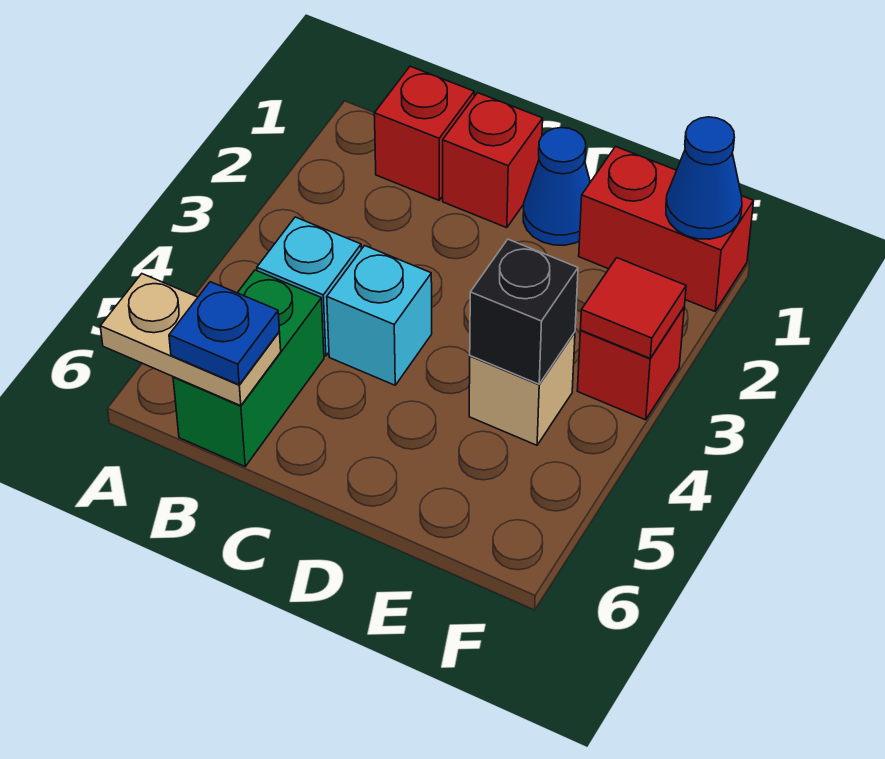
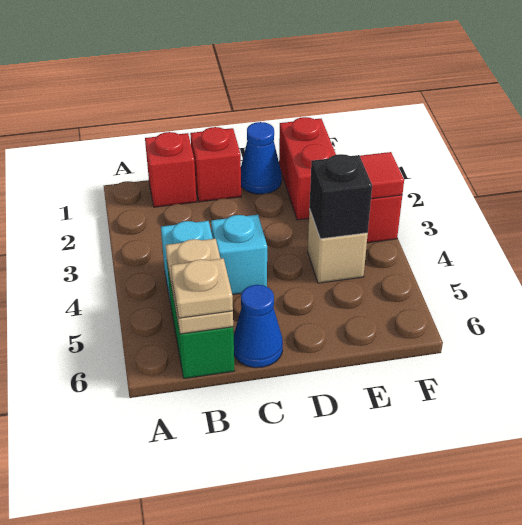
tan plate A6:B6 level 2 -> tan plate B5:B6 level 2
blue plate B6 level 3 -> tan plate B6 level 3
red brick E1:F1 level 1 -> red brick E1:E2 level 1
blue cone F1 level 2 -> blue cone C6 level 1

